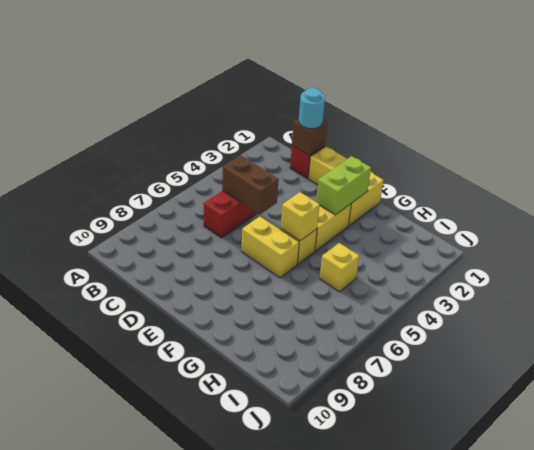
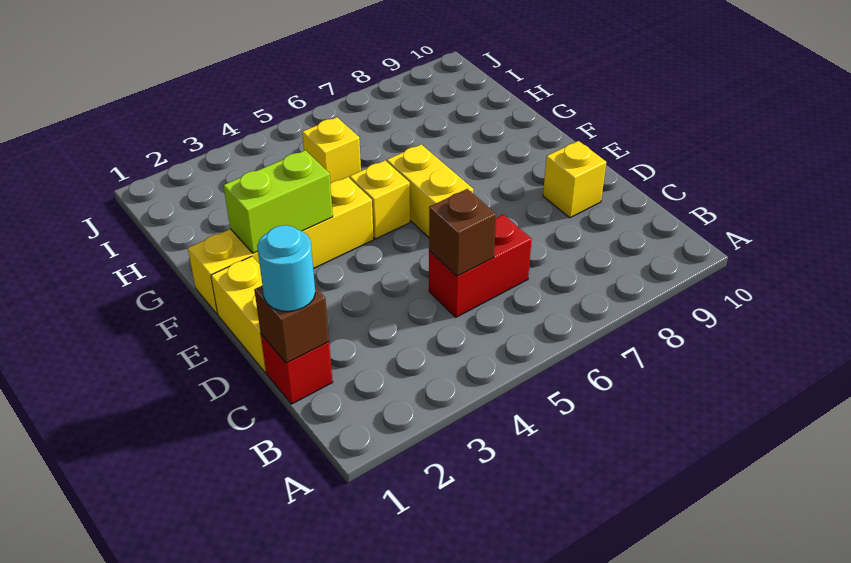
brown brick C5:D5 level 2 -> brown brick C5 level 2
yellow brick F5 level 2 -> yellow brick D9 level 1

